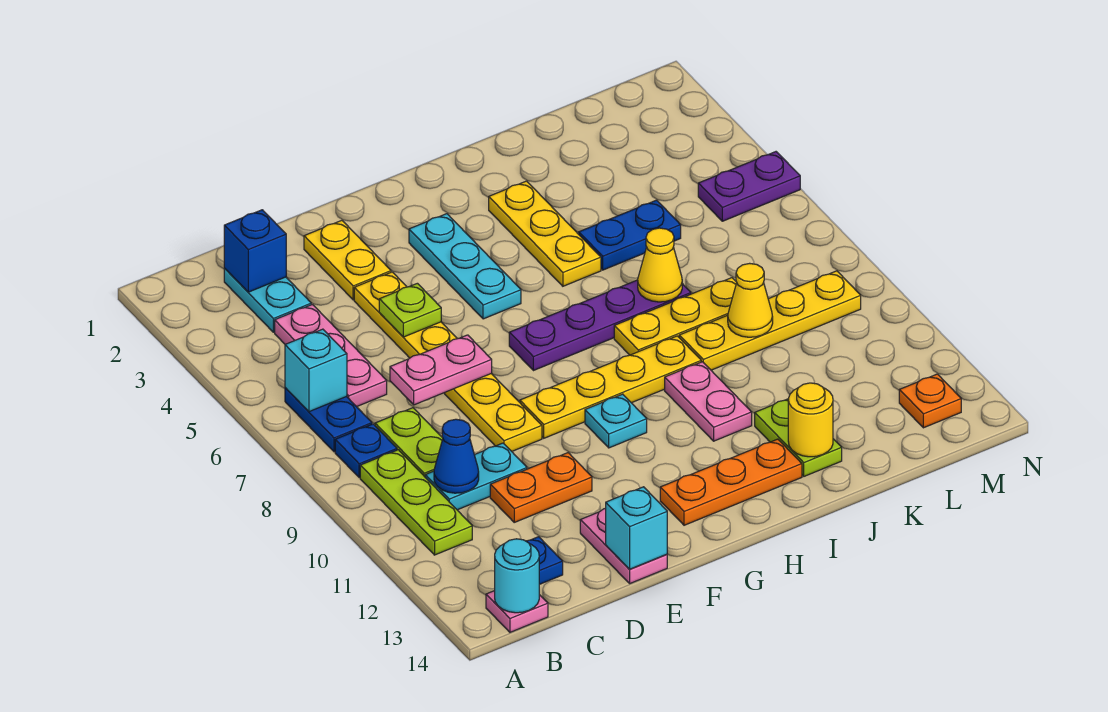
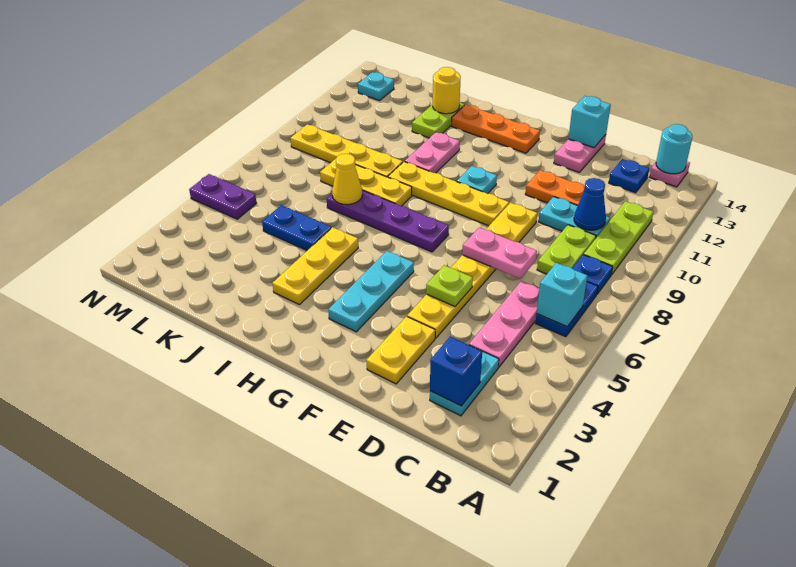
yellow cone K9 level 2 -> none
orange plate M13 level 1 -> cyan plate M13 level 1

